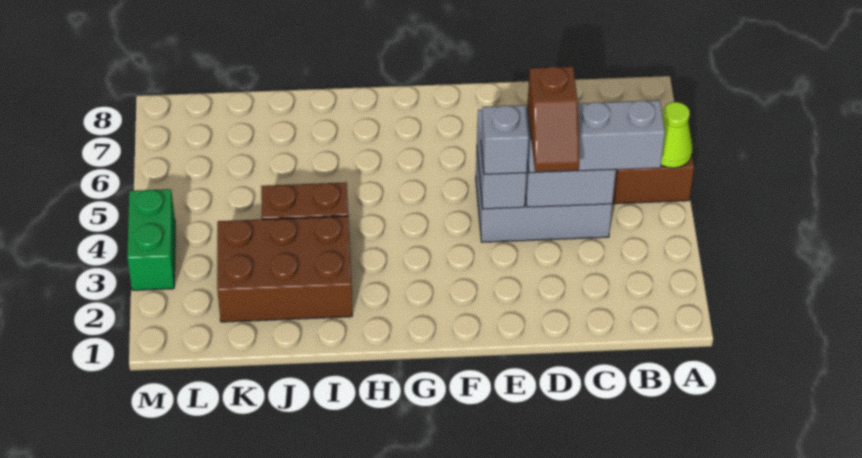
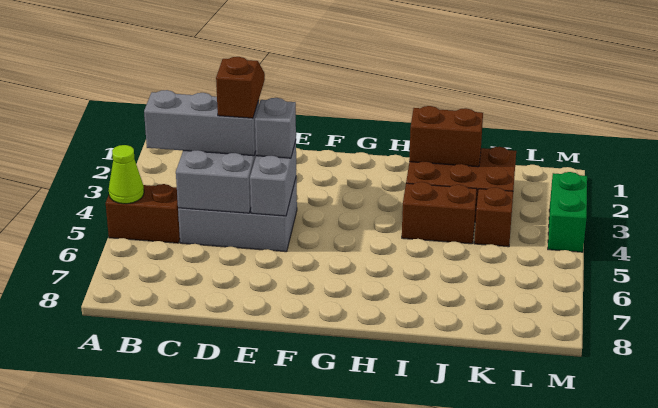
none -> brown brick I2:J2 level 2
none -> brown brick K4 level 1

